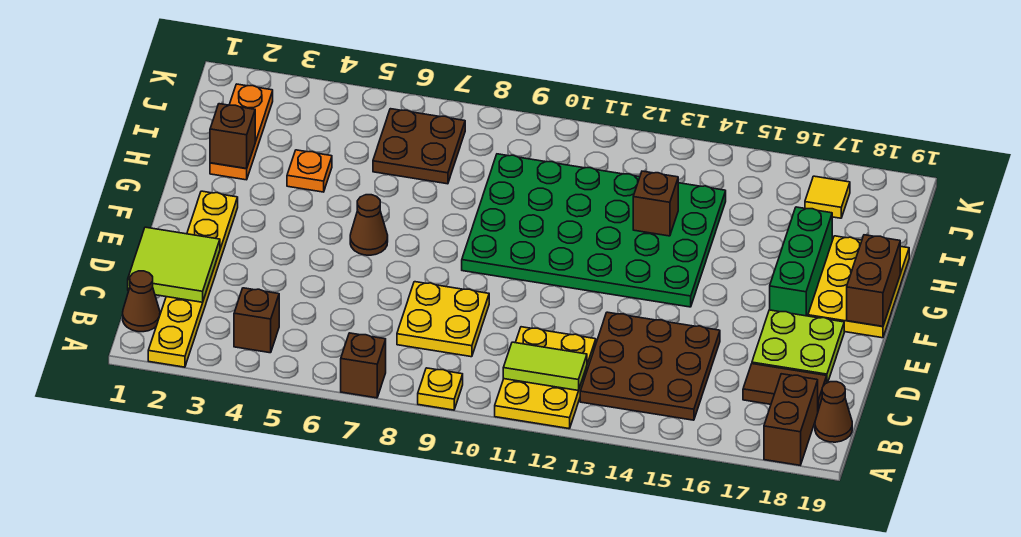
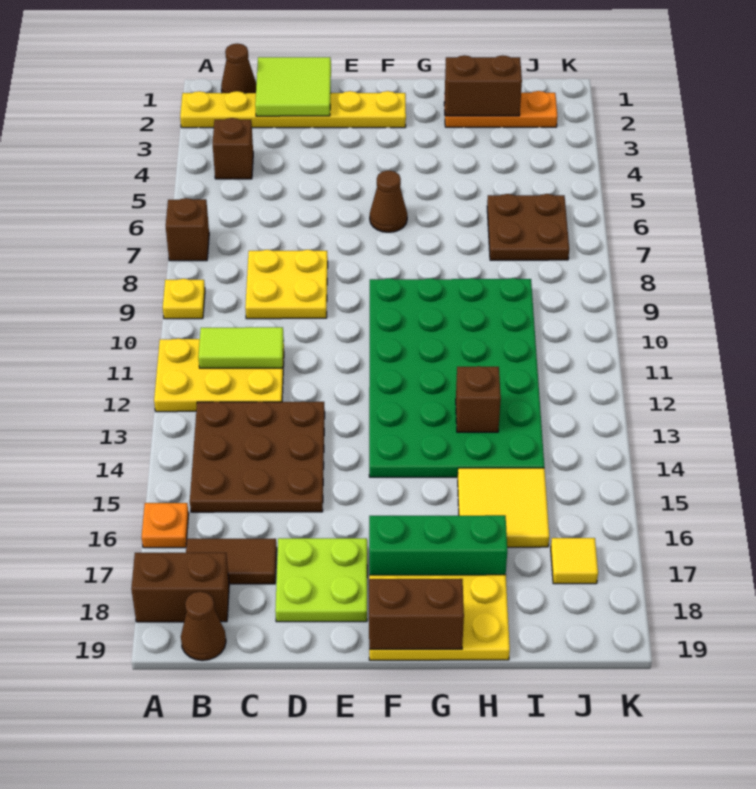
lime tile B11:B12 level 2 -> lime tile B11:C11 level 2
brown tile C17:C18 level 1 -> brown tile B17:C17 level 1
brown brick H2 level 2 -> brown brick H2:I2 level 2
orange plate H4 level 1 -> orange plate A16 level 1
none -> yellow tile H15:I16 level 1

